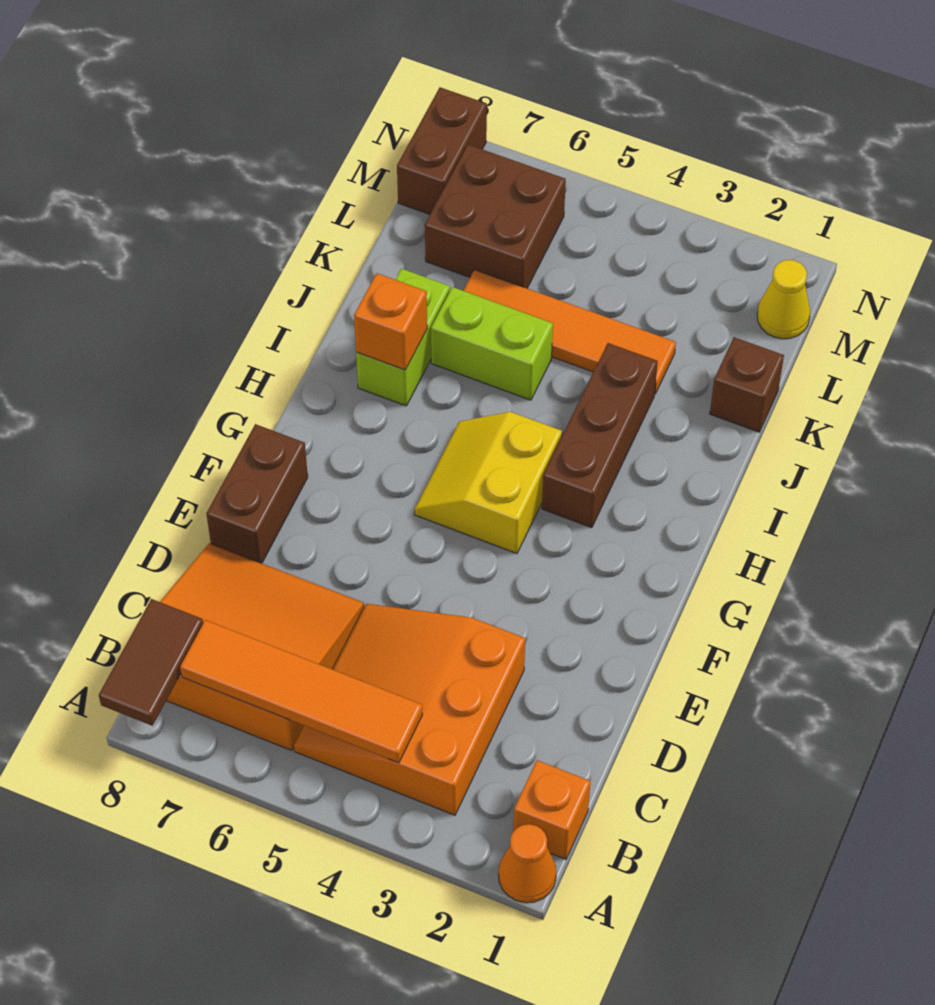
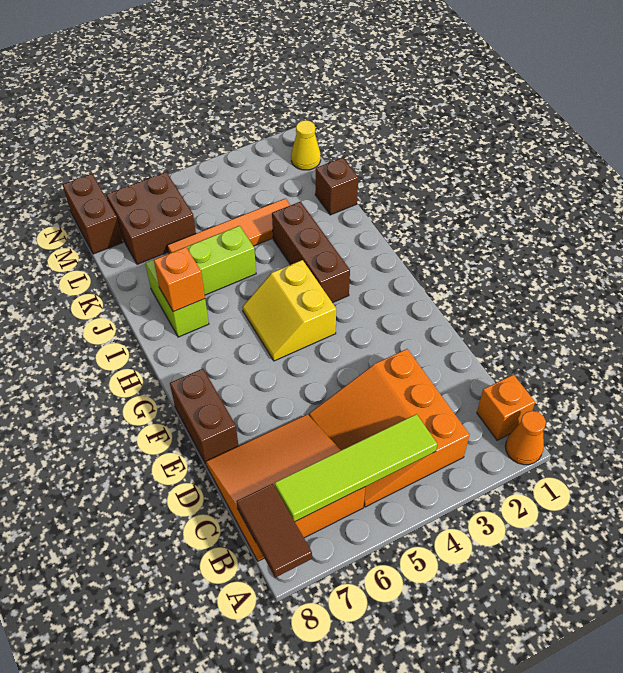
orange tile B4:B7 level 2 -> lime tile B4:B7 level 2

